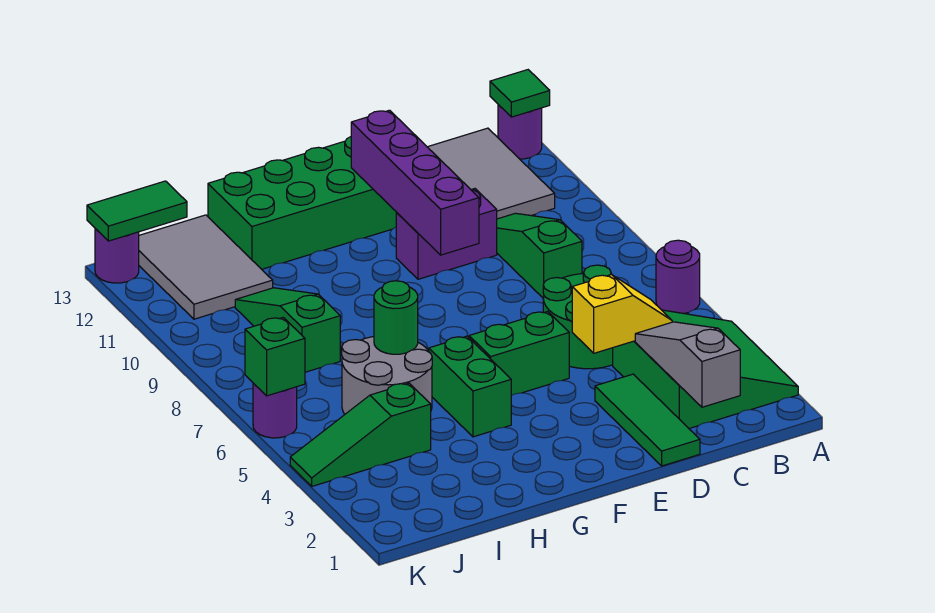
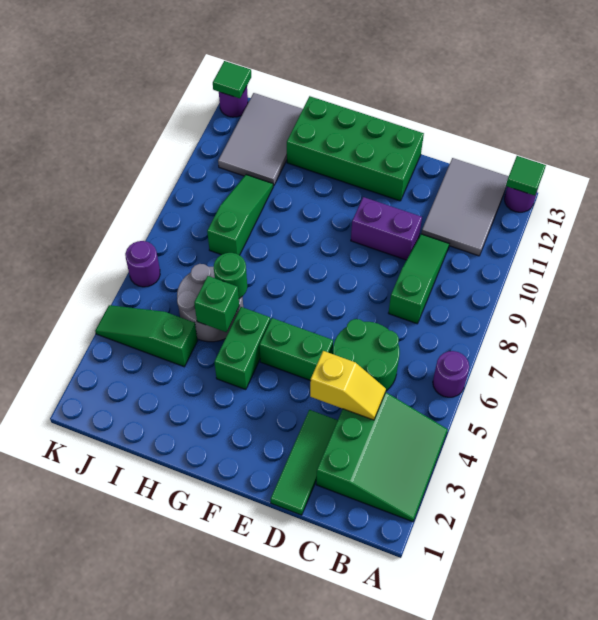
grey slope C1:C3 level 2 top 1 -> none
purple brick E9:E12 level 2 -> none
green tile J13:K13 level 2 -> green tile K13 level 2
green brick K6 level 2 -> green brick H5 level 2

